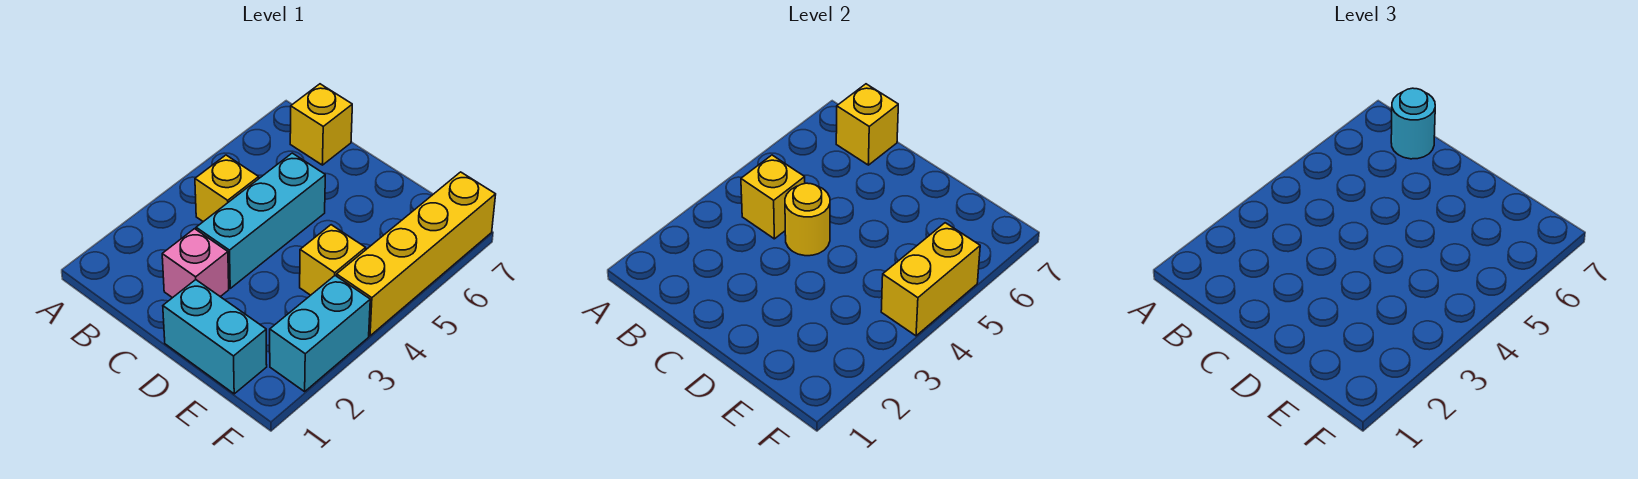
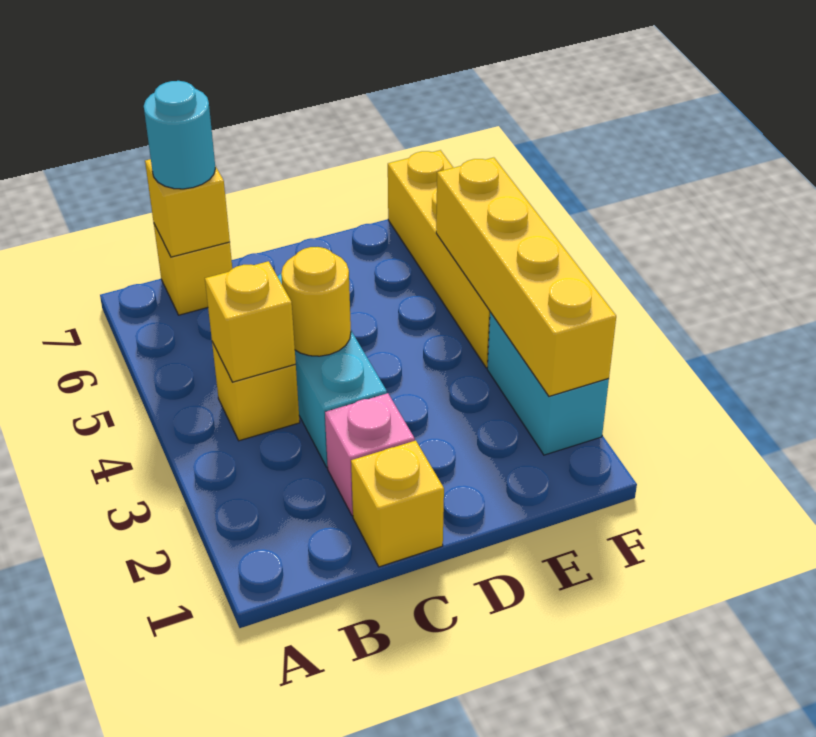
cyan brick D1:E1 level 1 -> none
yellow brick E4 level 1 -> yellow brick C1 level 1
yellow brick F4:F5 level 2 -> yellow brick F2:F5 level 2

